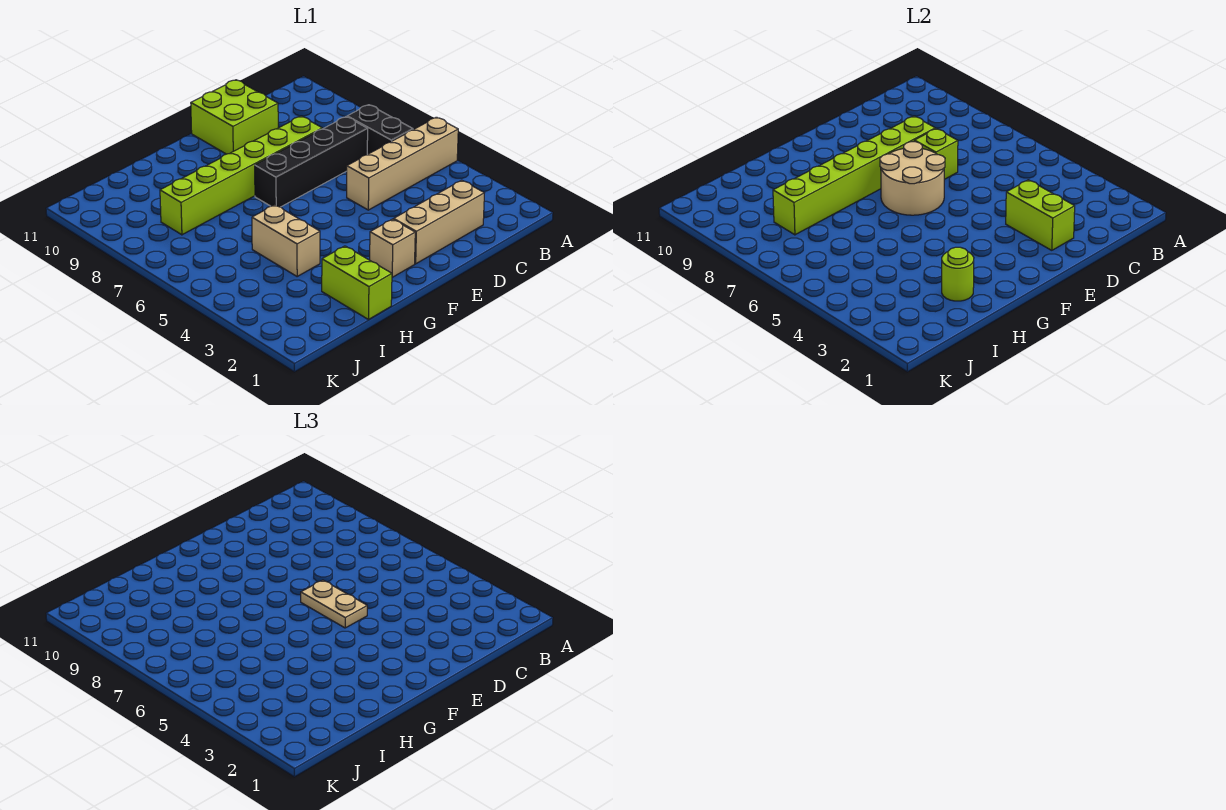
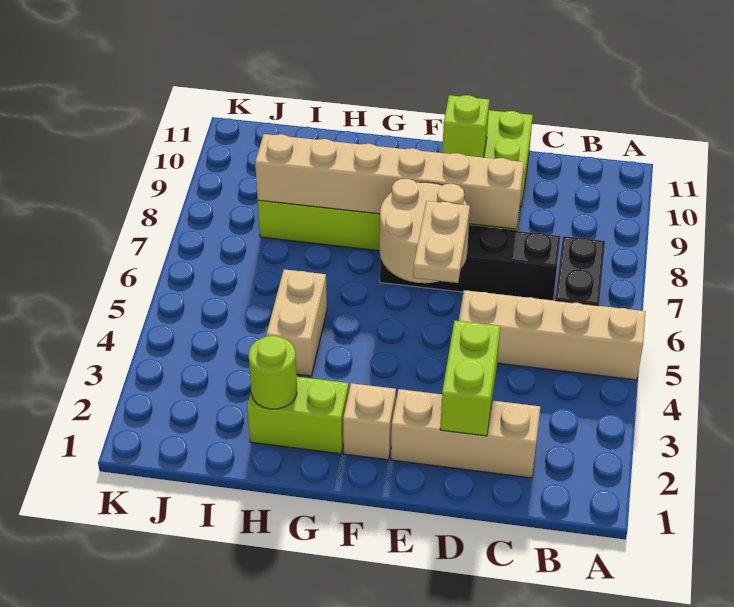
lime brick D7 level 2 -> lime brick E10 level 2
lime brick D8:I8 level 2 -> tan brick D8:I8 level 2
lime brick H1:H2 level 1 -> lime brick G2:H2 level 1

